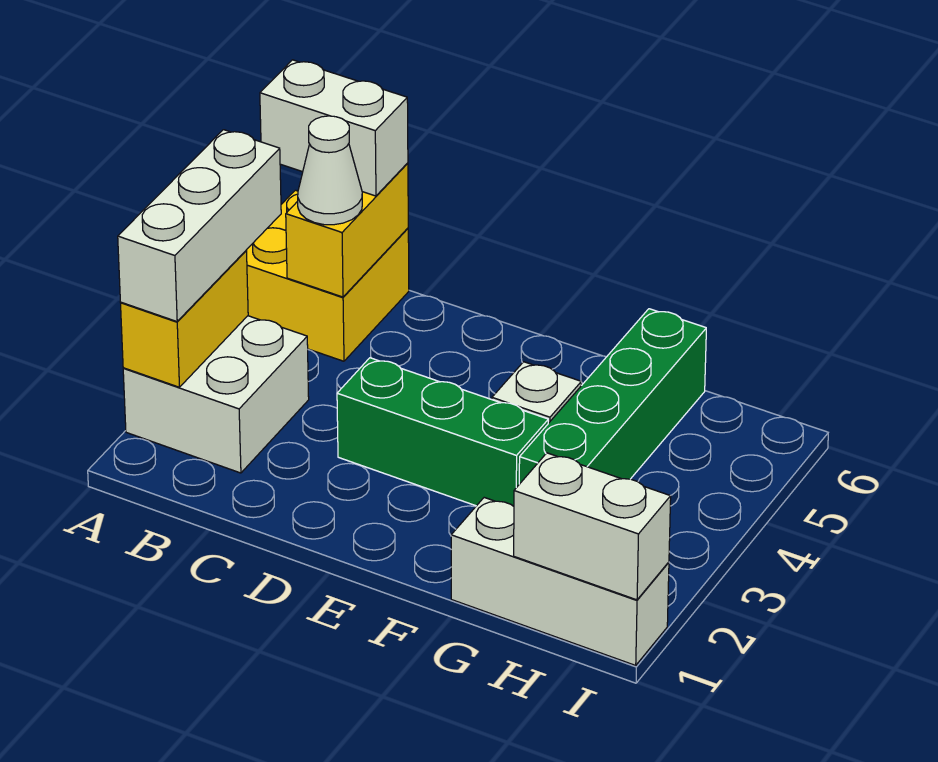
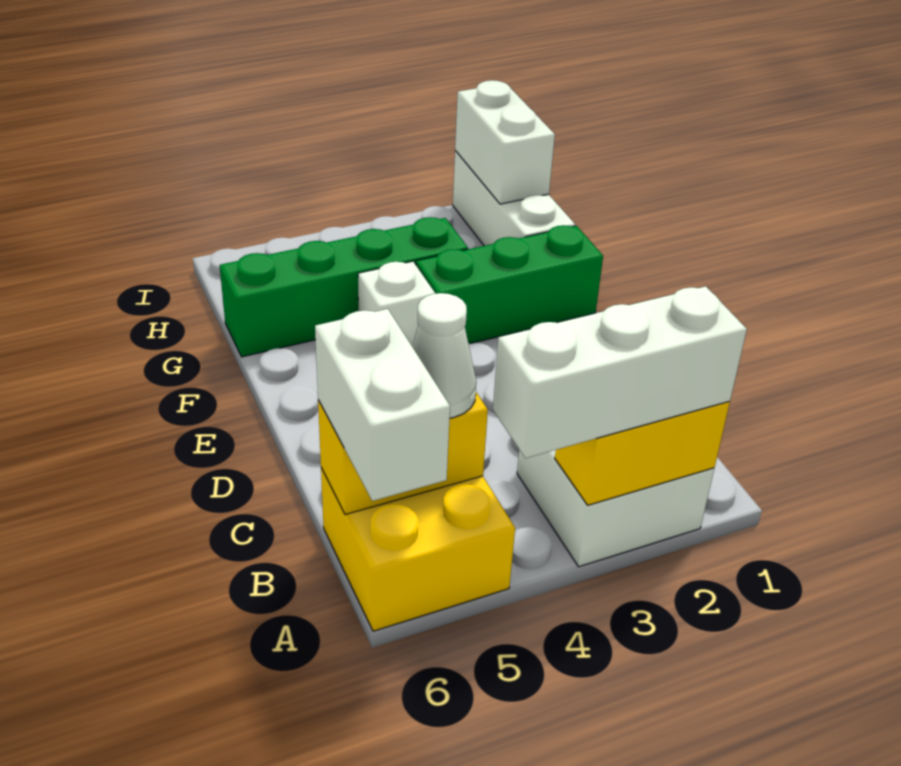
green brick D3:F3 level 1 -> green brick F1:F3 level 1

